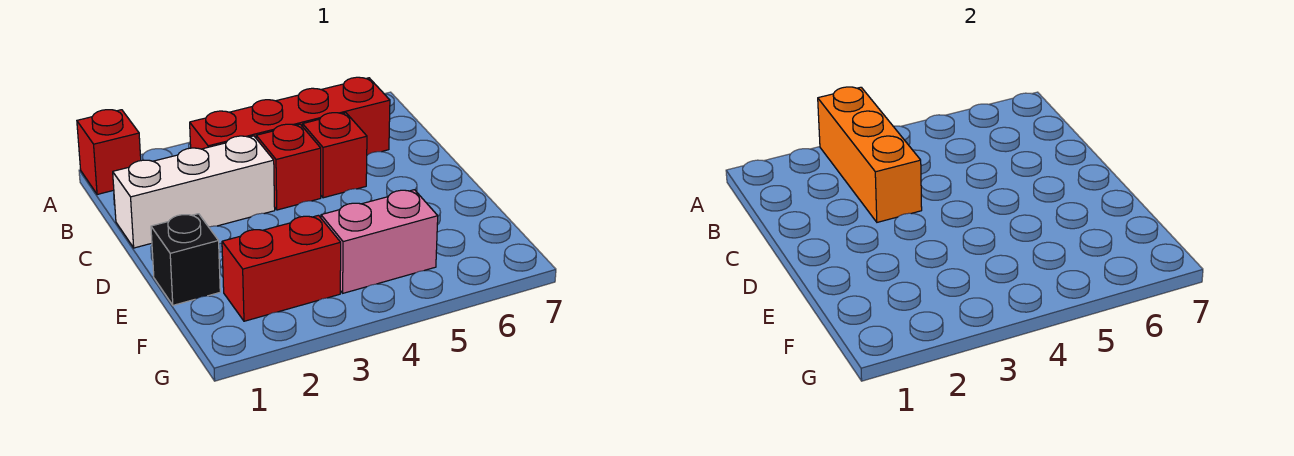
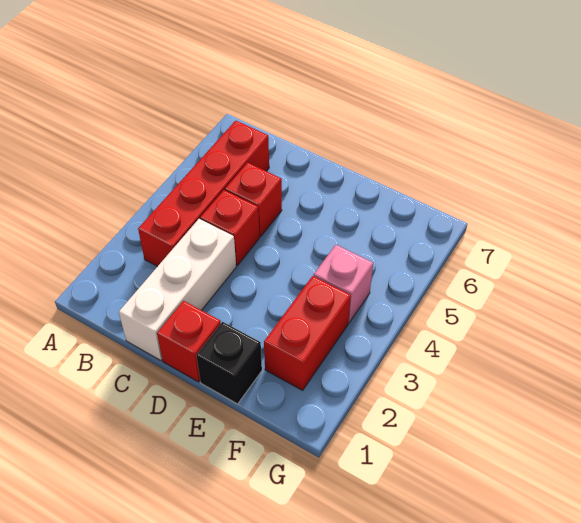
red brick A1 level 1 -> red brick D1 level 1
orange brick A3:C3 level 2 -> none
pink brick F4:F5 level 1 -> pink brick F4 level 1

